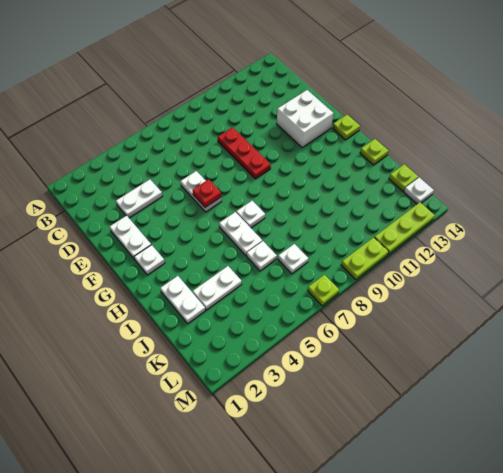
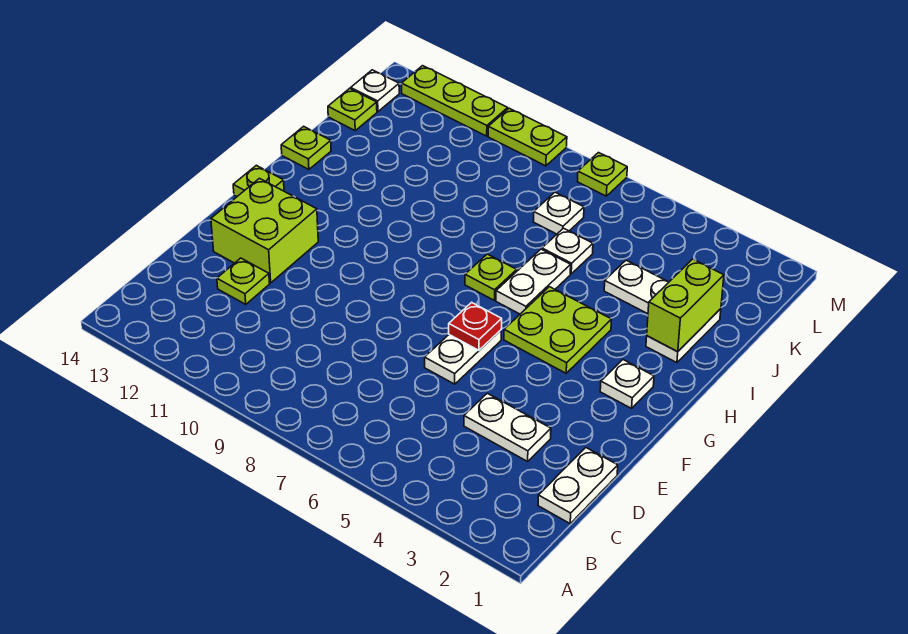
red plate D9:F9 level 1 -> none
none -> lime plate D12 level 1
white plate E2:F2 level 1 -> white plate C1:D1 level 1
white brick E12:F13 level 1 -> lime brick E12:F13 level 1
none -> lime plate G4:H5 level 1
white plate H7 level 1 -> lime plate H7 level 1
none -> lime brick I2:J2 level 2

